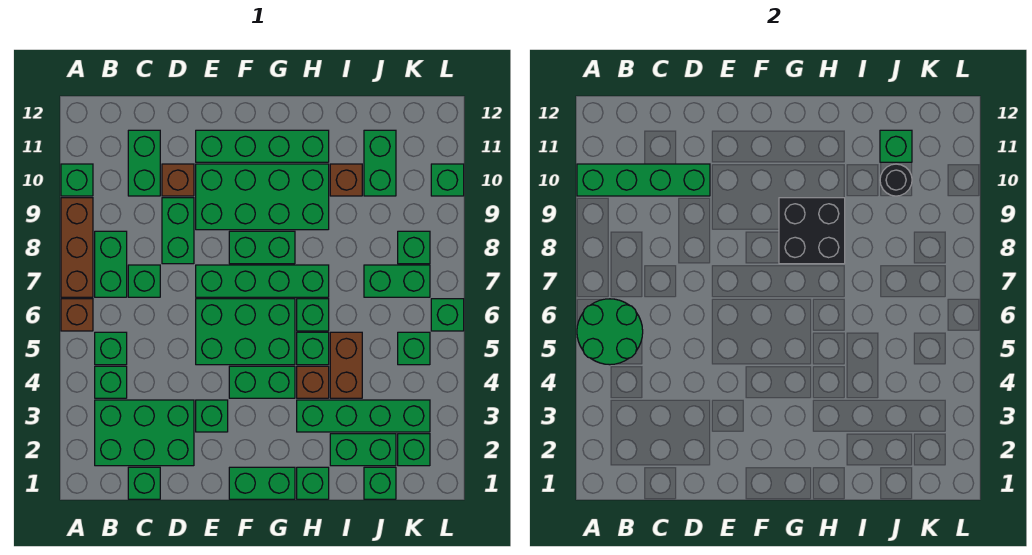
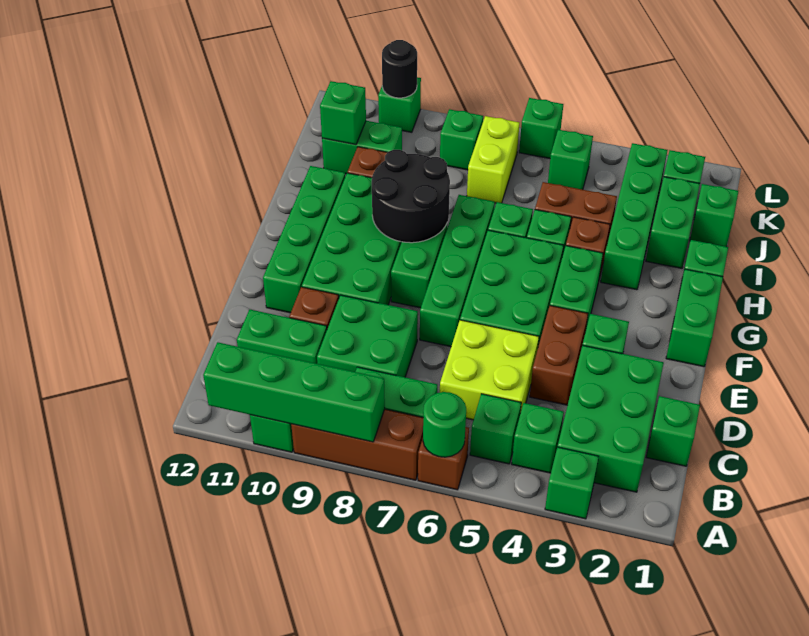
green round brick A5:B6 level 2 -> green round brick A6 level 2
green brick A10:D10 level 2 -> green brick A8:A11 level 2
none -> lime brick C5:D6 level 1
green brick C7 level 1 -> green brick A3 level 1
none -> brown brick D4:E4 level 1
green brick D8:D9 level 1 -> green brick C8:D9 level 1
black brick G8:H9 level 2 -> black round brick G8:H9 level 2
green brick J7:K7 level 1 -> lime brick J7:K7 level 1
black round brick J10 level 2 -> black round brick L10 level 2

